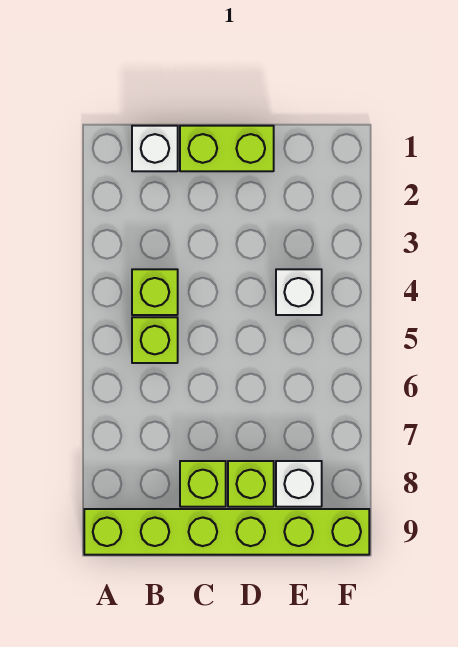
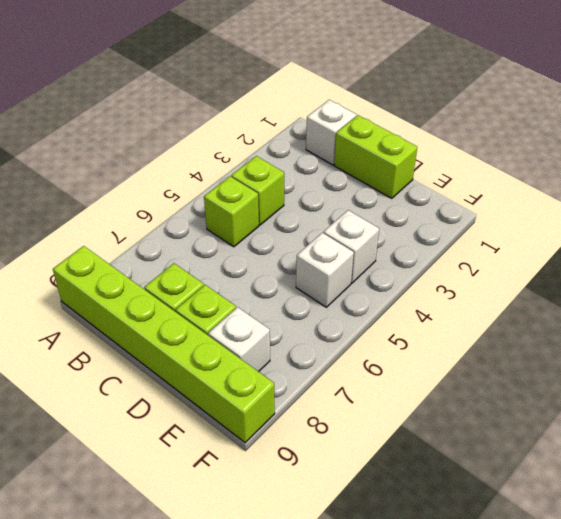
none -> white brick E5 level 1

